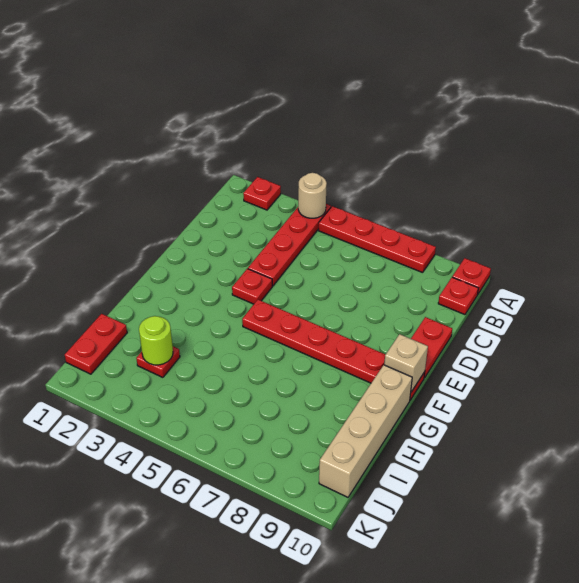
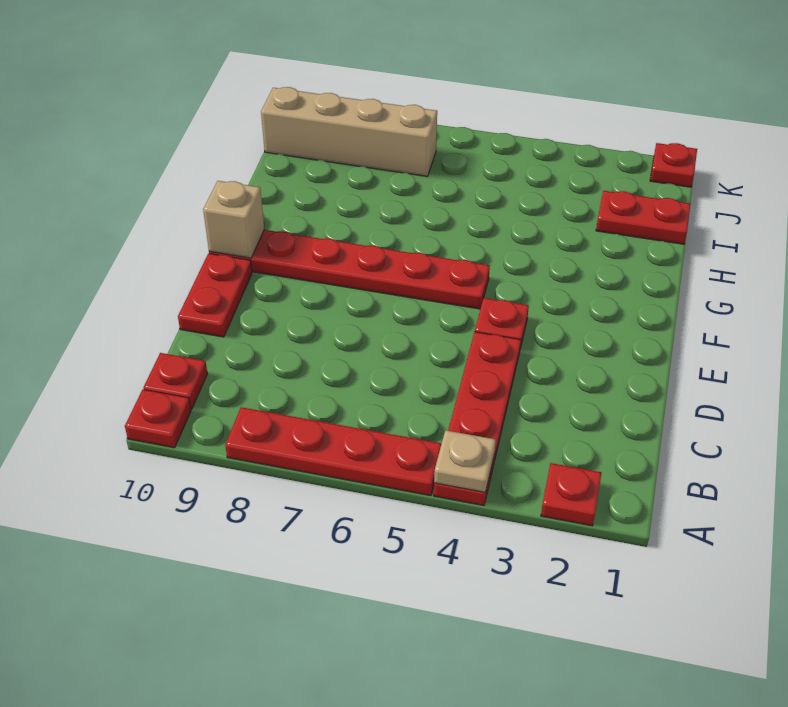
tan round brick A4 level 2 -> tan plate A4 level 2
tan brick G10:J10 level 1 -> tan brick J7:J10 level 1
red plate I1:J1 level 1 -> red plate I1:I2 level 1
red plate I3 level 1 -> red plate K1 level 1
lime round brick I3 level 2 -> none

